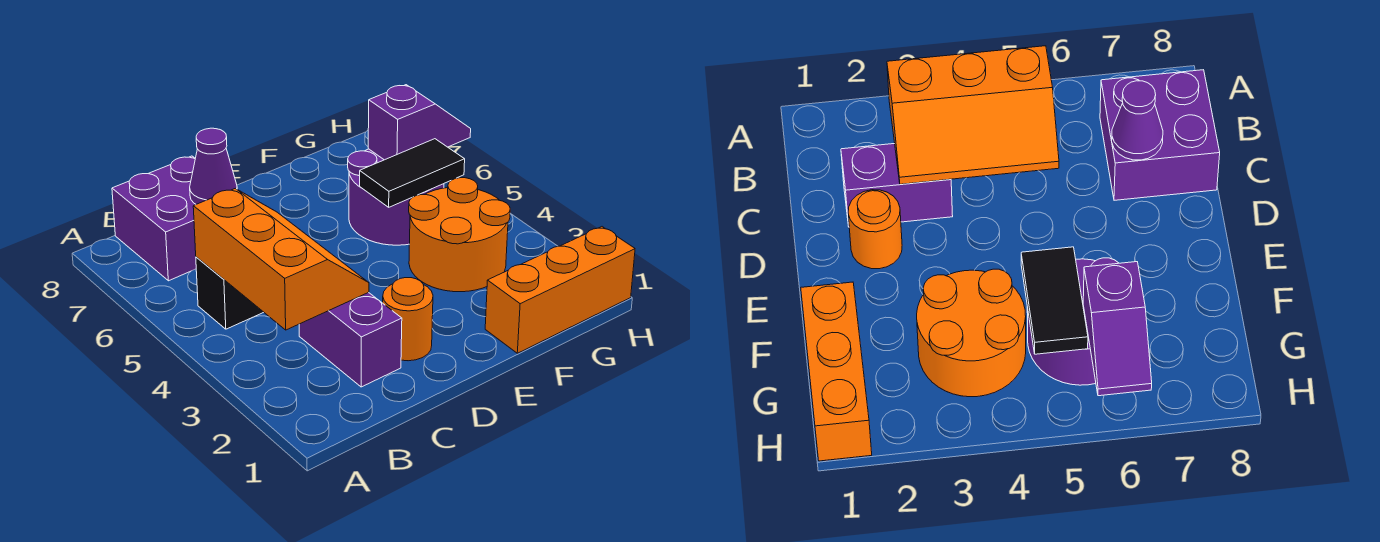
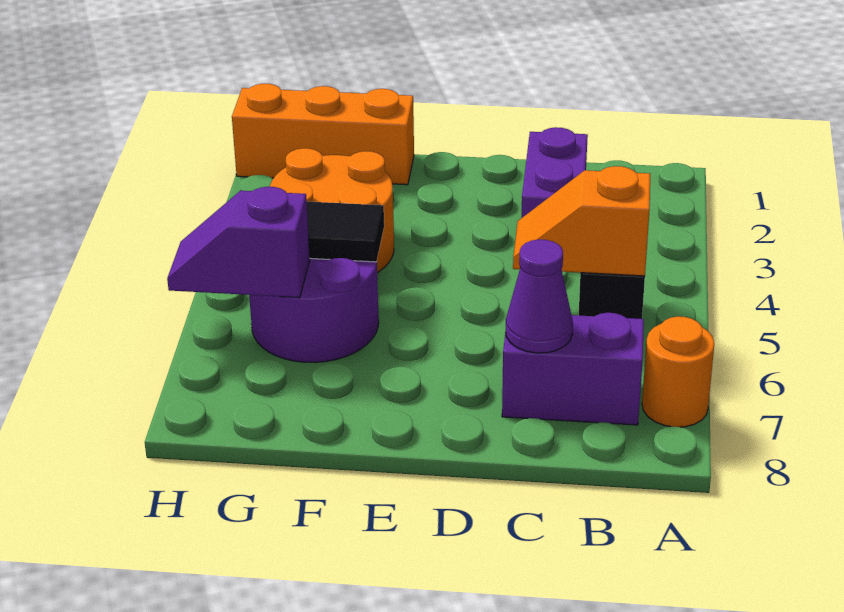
orange slope B3:C5 level 2 top B -> orange slope B5:C5 level 2 top B
purple brick B7:C8 level 1 -> purple brick B7:C7 level 1
orange round brick D2 level 1 -> orange round brick A7 level 1

